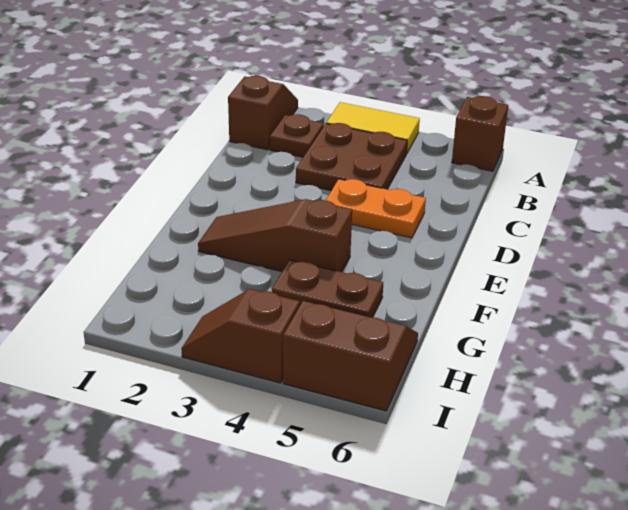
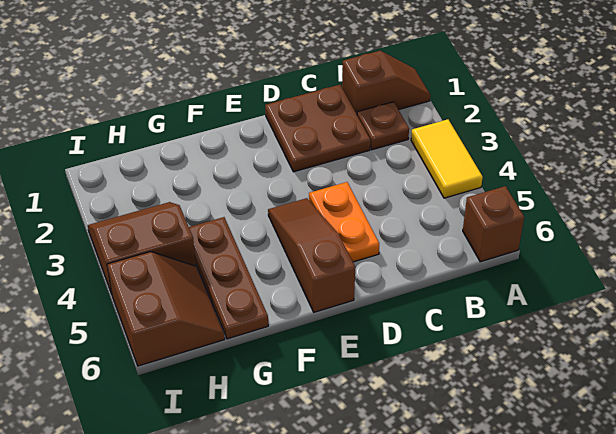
brown plate B3:C4 level 1 -> brown plate C1:D2 level 1
brown slope F2:F4 level 1 top 4 -> brown slope E4:E6 level 1 top 6
brown plate G4:G5 level 1 -> brown plate G4:G6 level 1
brown slope I3:I4 level 1 top 4 -> brown slope H3:I4 level 1 top 4

